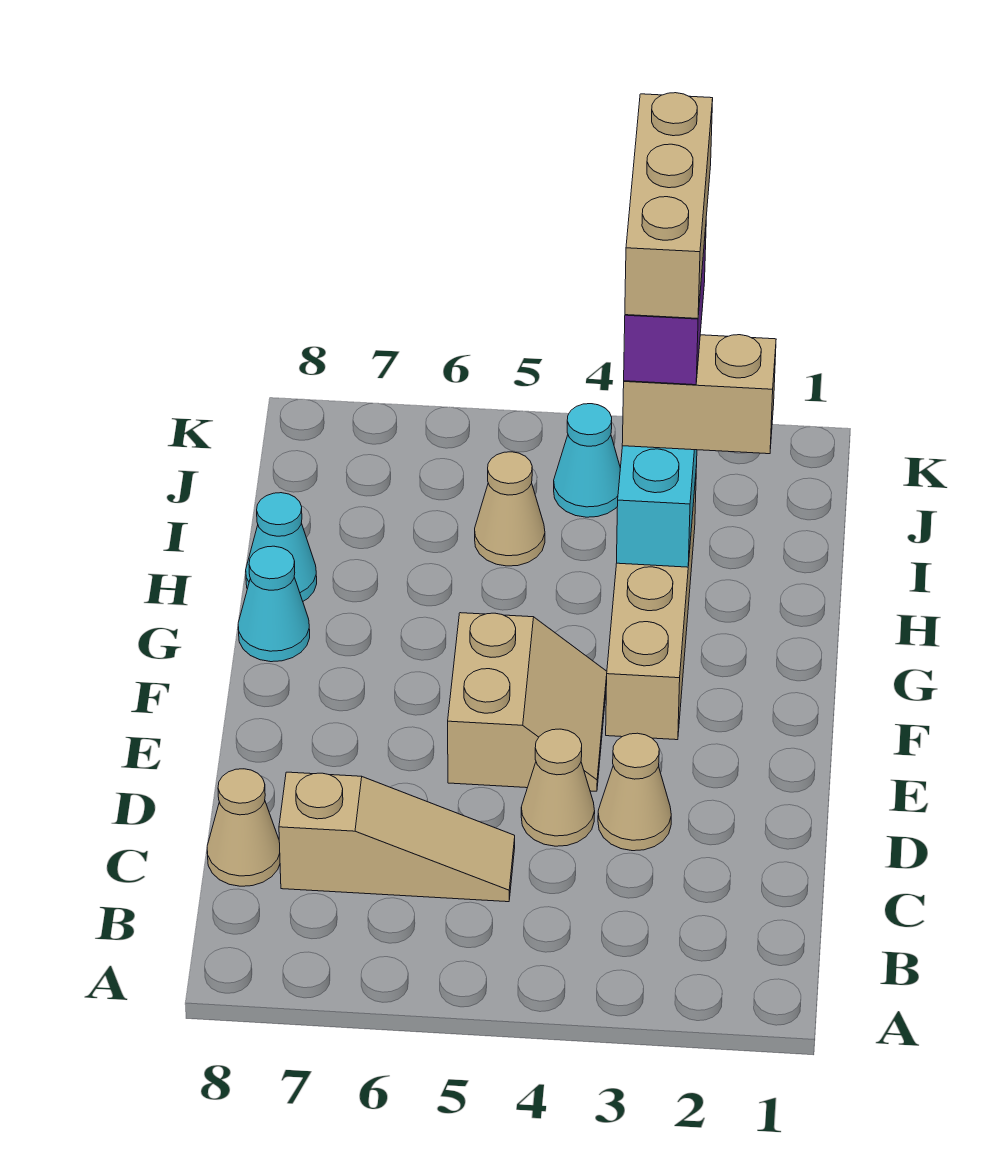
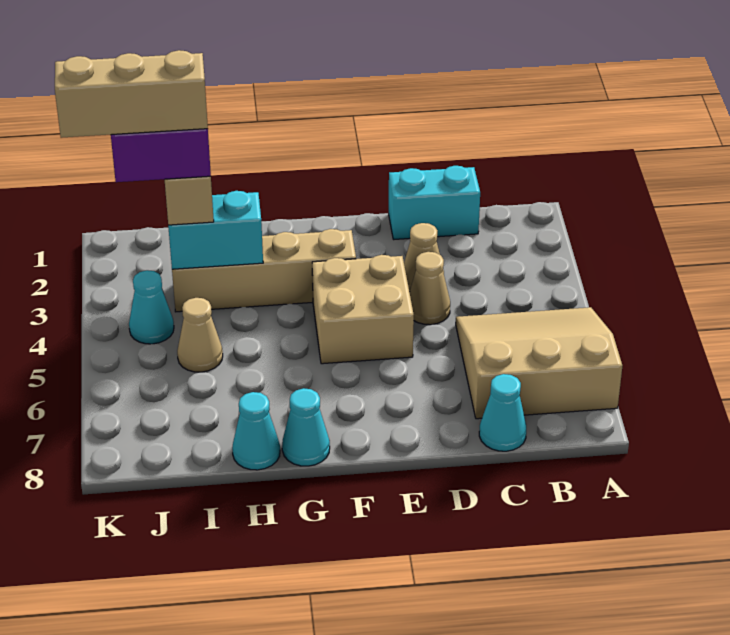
none -> cyan brick C1:D1 level 1
tan slope C5:C7 level 1 top 7 -> tan slope A5:C7 level 1 top 7
tan cone C8 level 1 -> cyan cone C8 level 1
tan slope E4:F5 level 1 top 5 -> tan brick E4:F5 level 1

